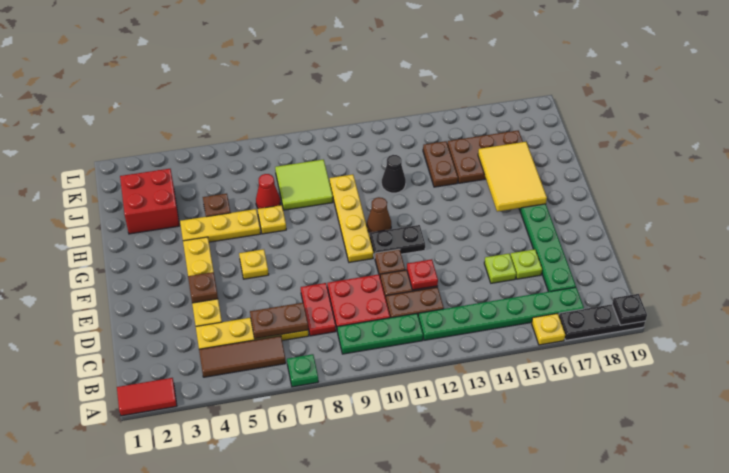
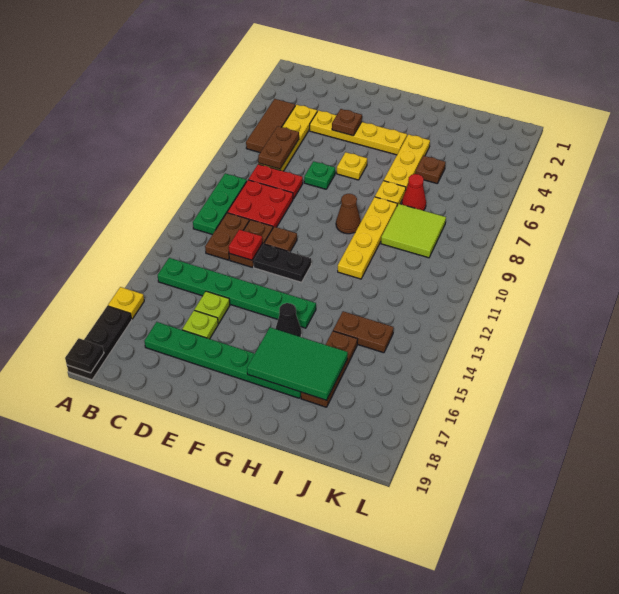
red tile A1:A2 level 1 -> none
green plate A7 level 1 -> green plate E7 level 1
green plate B12:B17 level 1 -> green plate B14:G14 level 1
yellow plate F10:I10 level 1 -> yellow plate H8:H11 level 1
black plate F11:F12 level 1 -> black plate E12:F12 level 1
brown cone G11 level 1 -> brown cone G9 level 1
yellow tile G16:I17 level 2 -> green tile G16:I17 level 2
red brick I2:J3 level 1 -> none
black cone I12 level 1 -> black cone G15 level 1
brown plate I15:J17 level 1 -> brown plate I15:I17 level 1

